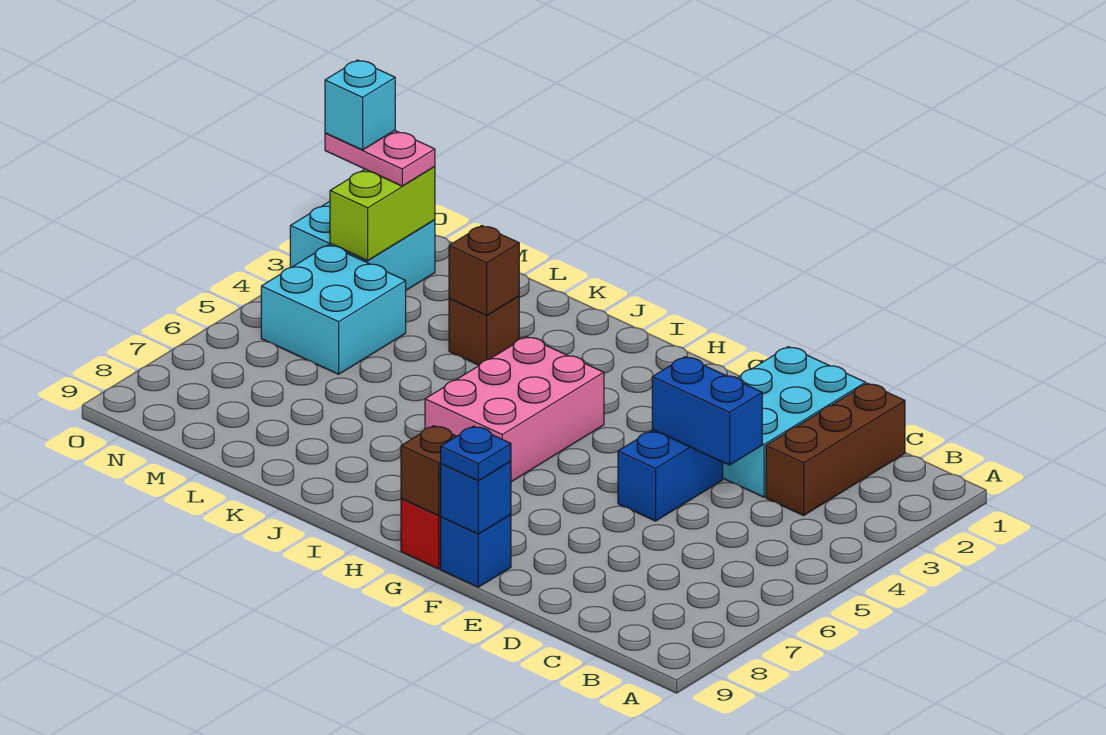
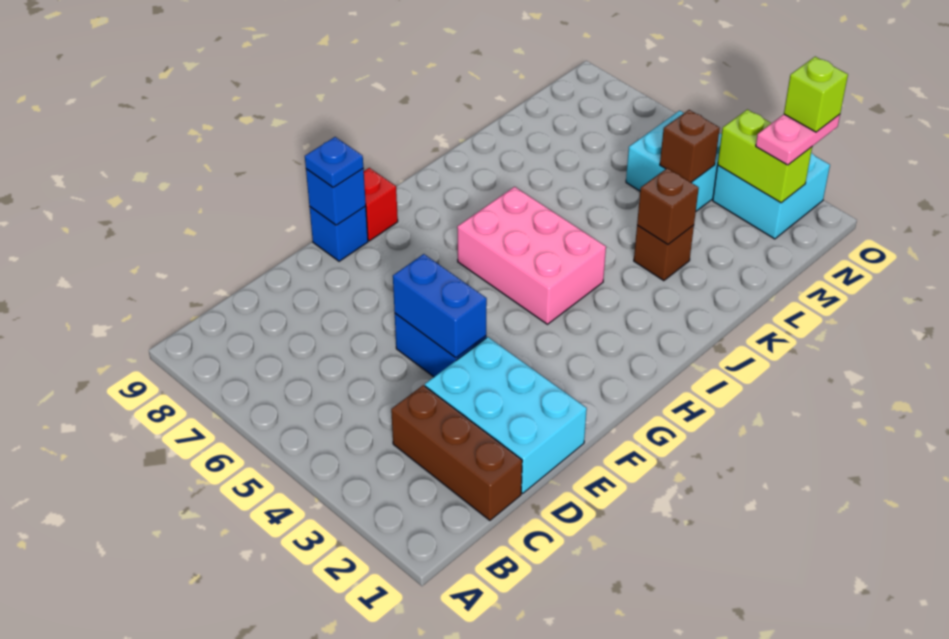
blue brick D4:E4 level 2 -> blue brick E4:E5 level 2
brown brick G9 level 2 -> brown brick M4 level 2
cyan brick O2 level 4 -> lime brick O2 level 4

